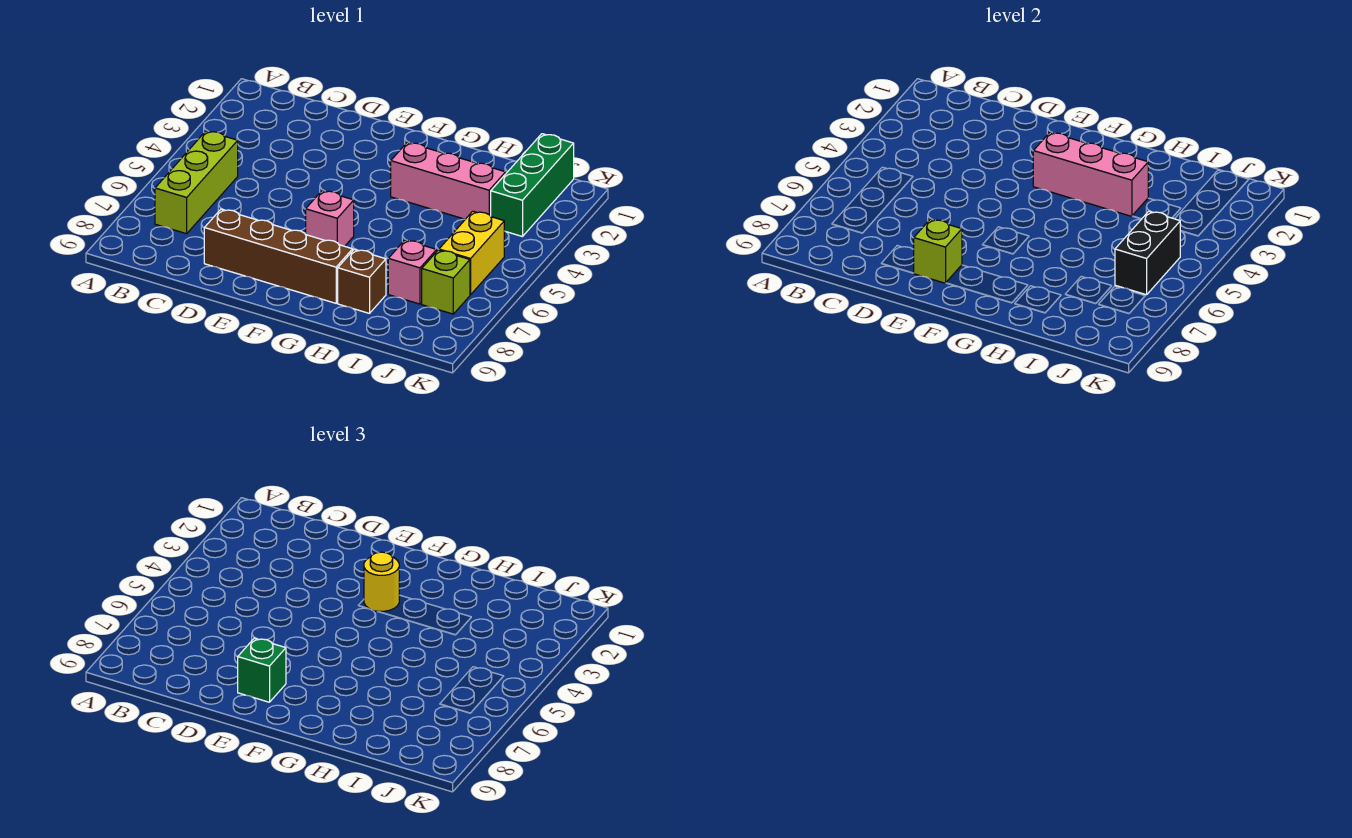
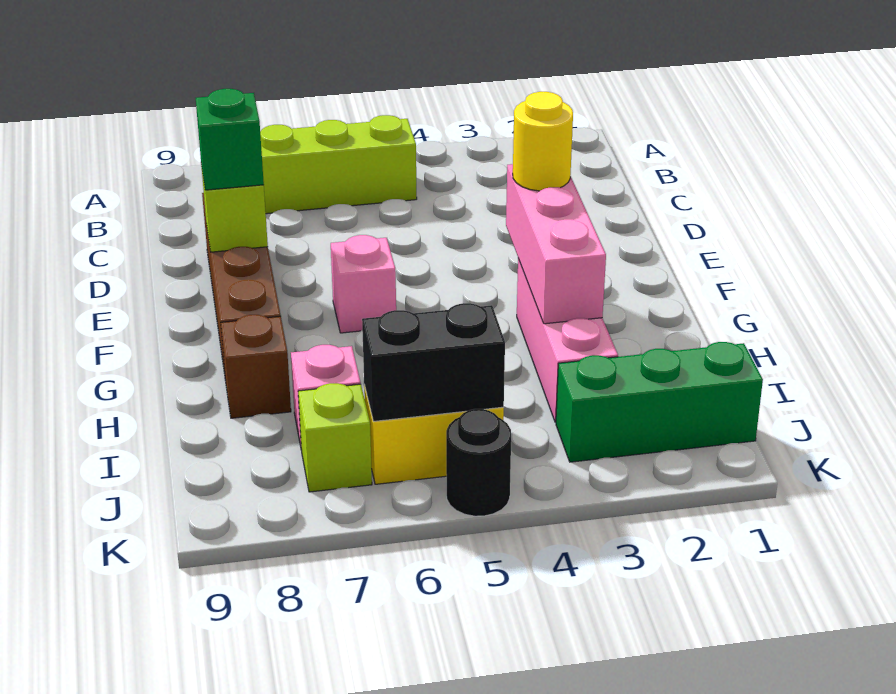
none -> black round brick K5 level 1

